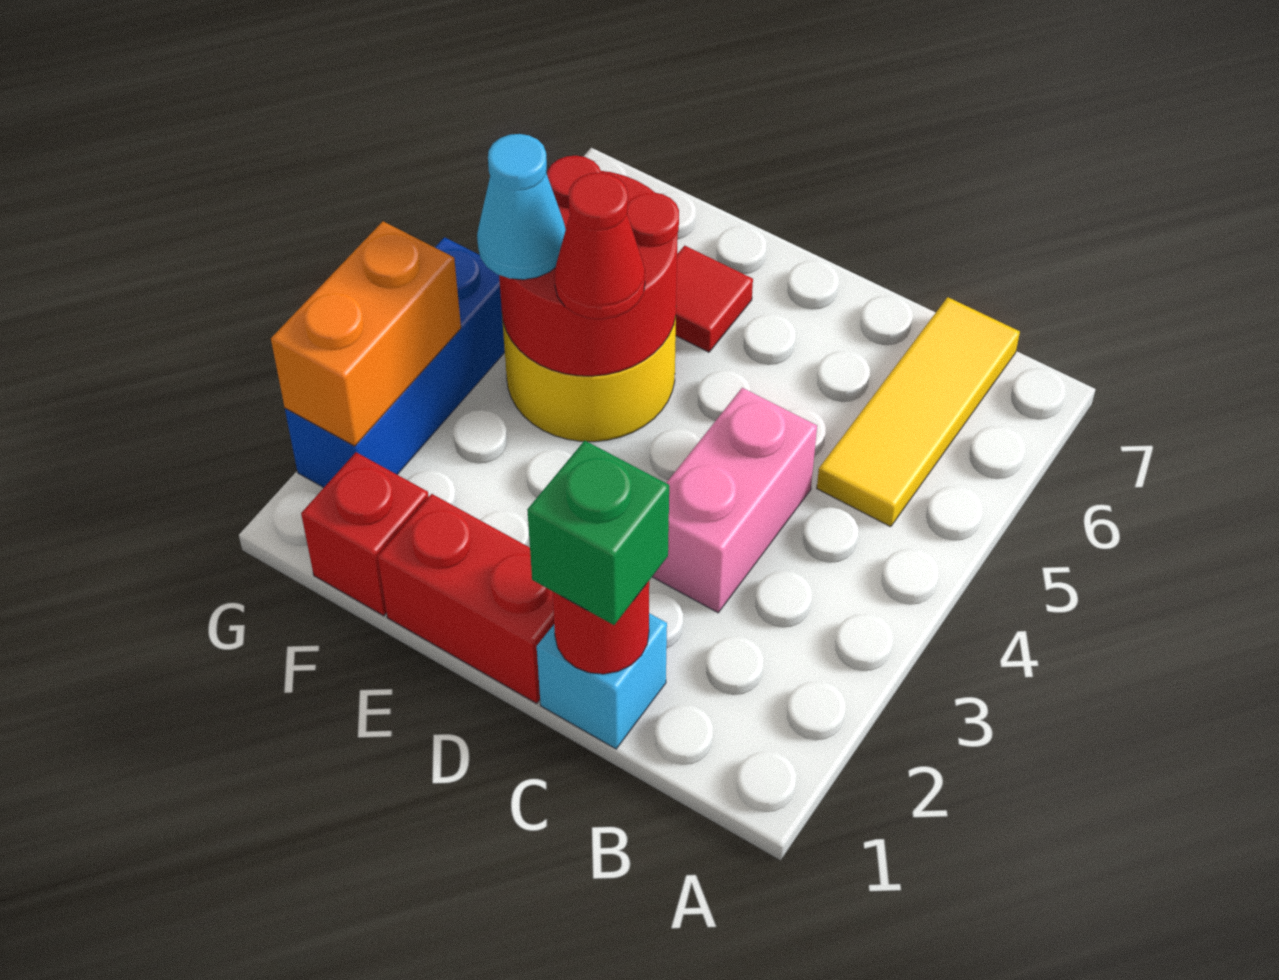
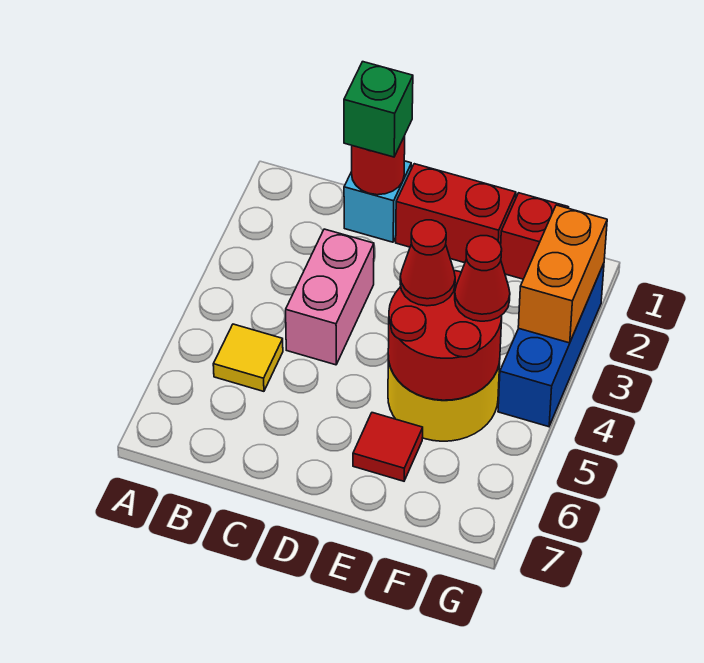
yellow tile B5:B7 level 1 -> yellow tile B5 level 1
cyan cone F4 level 3 -> red cone F4 level 3

